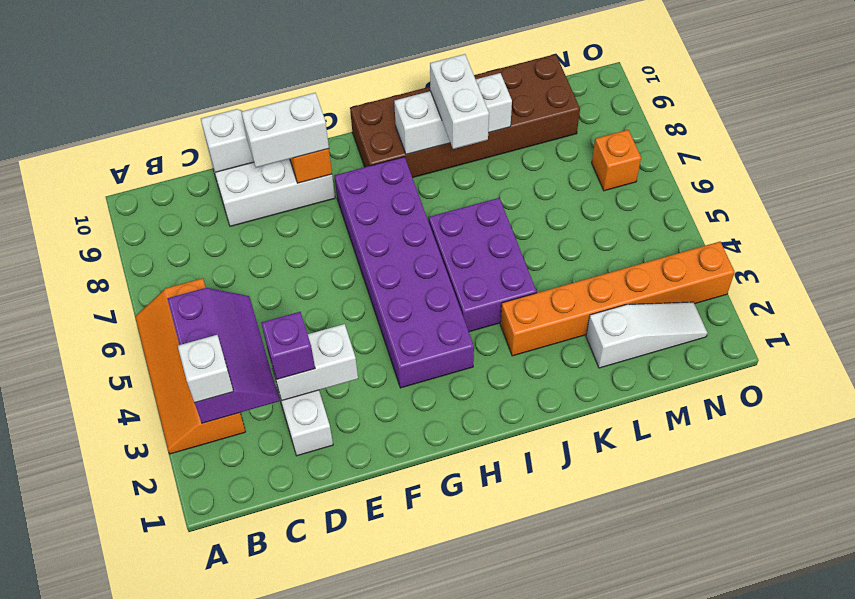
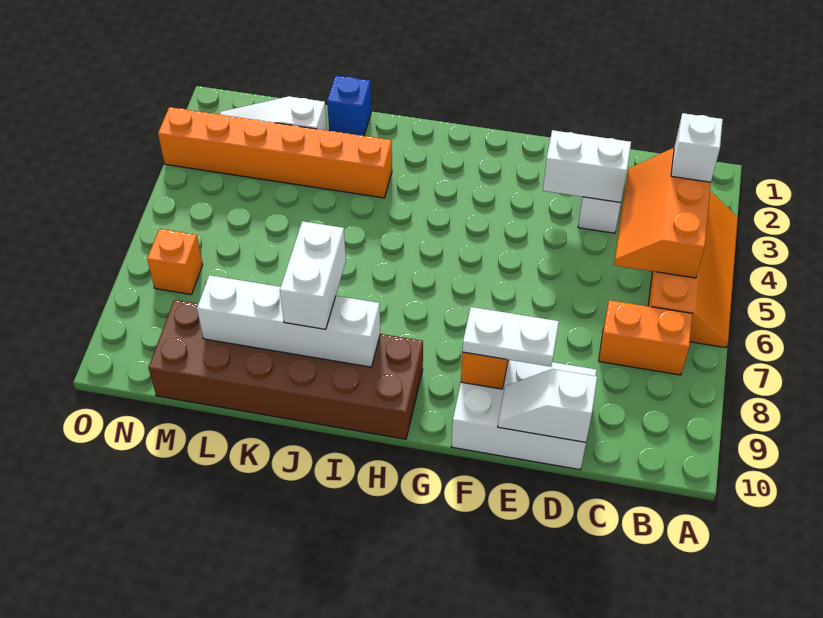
purple slope B3:C5 level 2 top B -> orange slope B3:C5 level 2 top B
none -> orange brick B7:C7 level 1
purple brick D3 level 3 -> none
white brick E9:F9 level 3 -> white plate E9:F9 level 3
purple brick G3:H8 level 1 -> none
purple brick I4:J6 level 1 -> none
white brick I9:K9 level 2 -> white brick I9:L9 level 2
none -> blue brick K1 level 1

